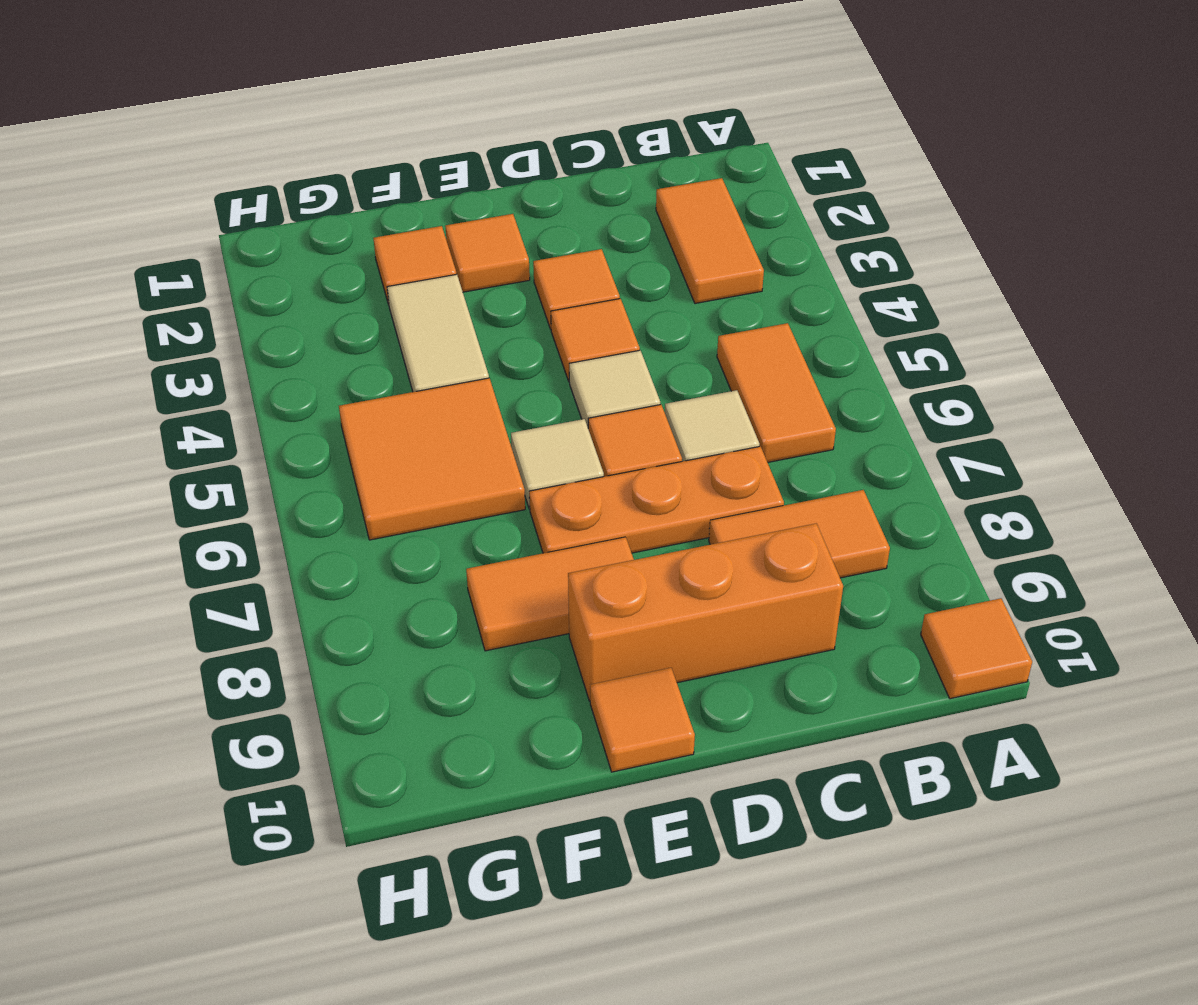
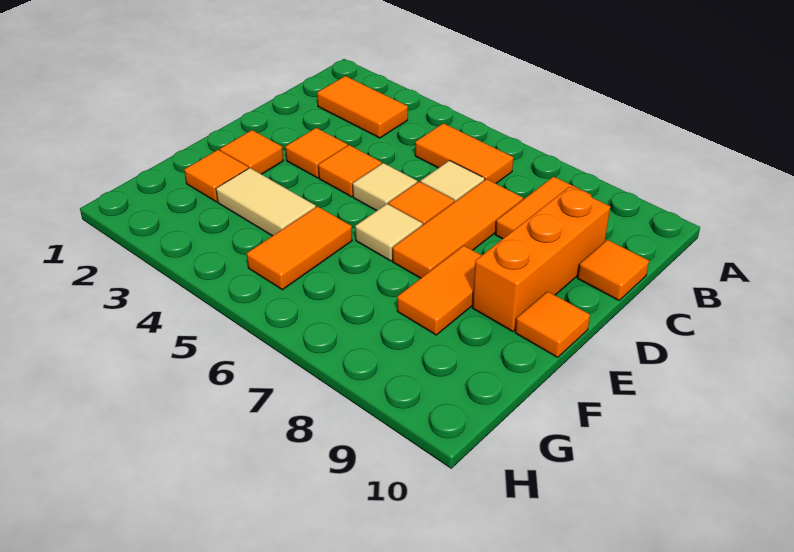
orange tile A10 level 1 -> orange tile C10 level 1
orange plate C7:E7 level 1 -> orange tile C7:E7 level 1
orange tile F5:G6 level 1 -> orange tile F5:G5 level 1

